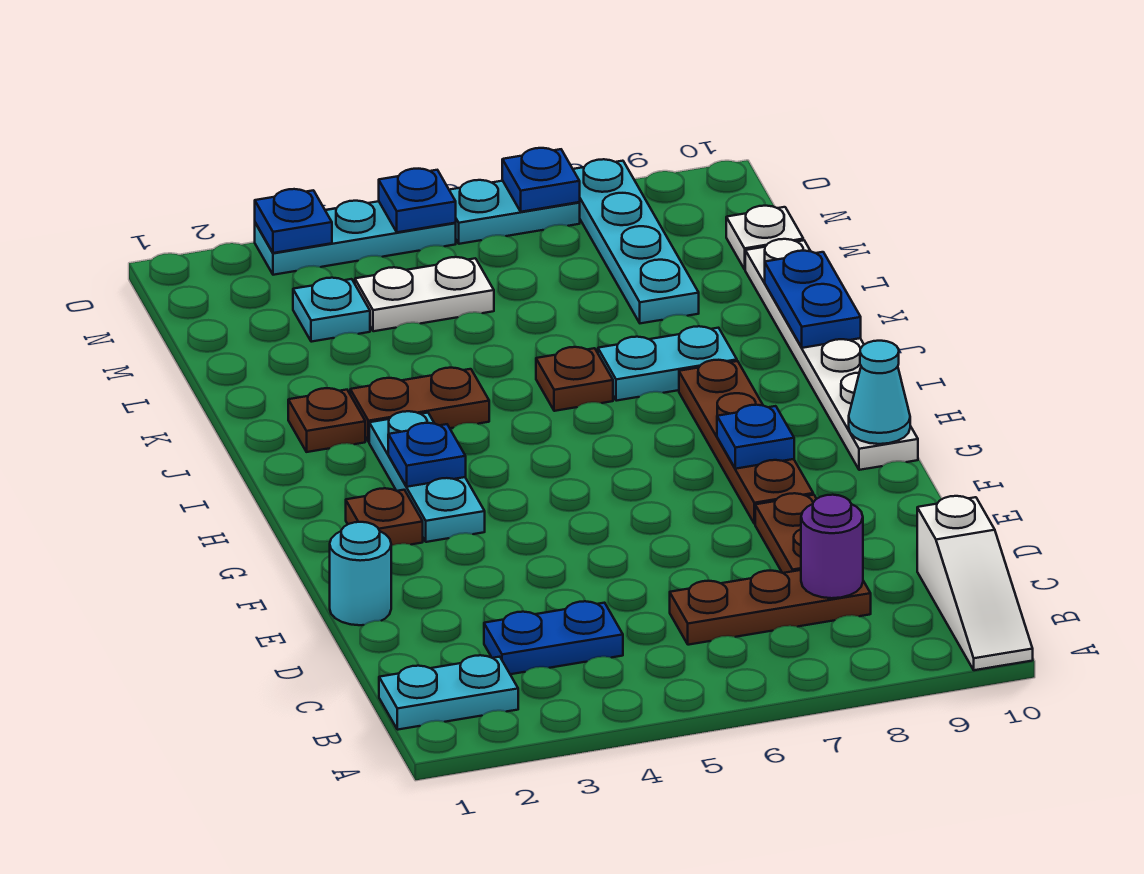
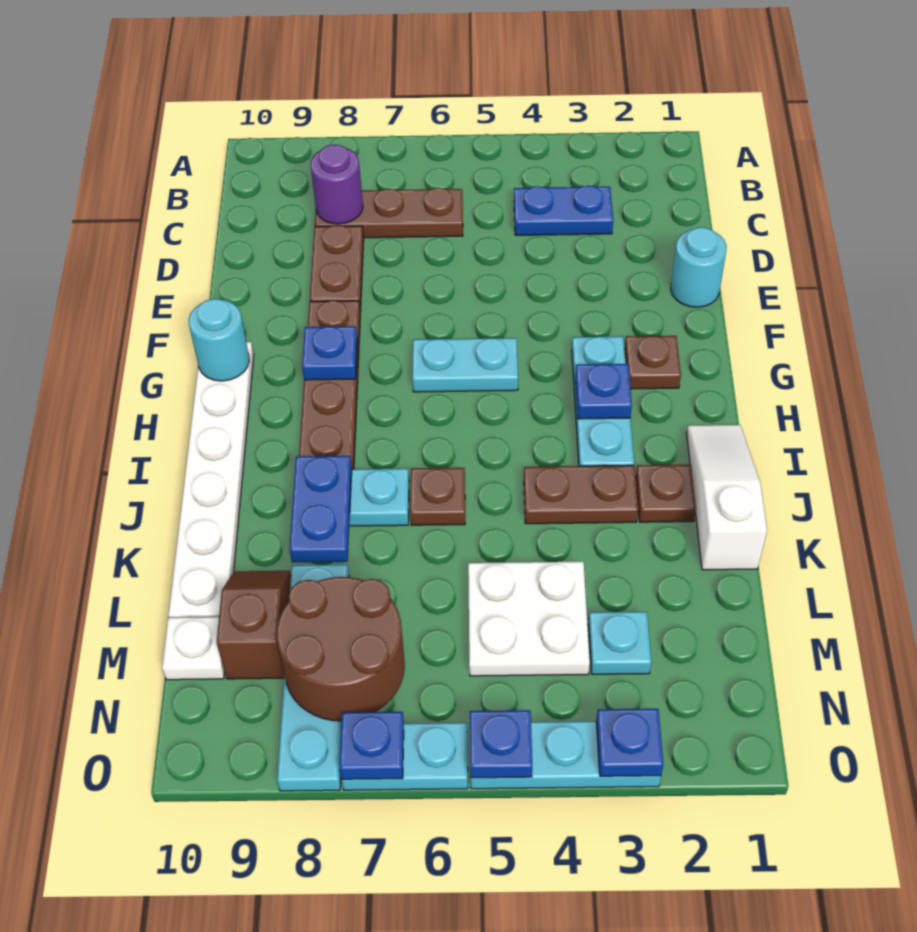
white slope A10:C10 level 1 top C -> white slope I1:K1 level 1 top K
cyan plate B1:B2 level 1 -> cyan plate G5:G6 level 1
cyan cone G10 level 2 -> cyan round brick G10 level 2
blue plate J10:K10 level 2 -> blue plate J8:K8 level 2
none -> brown slope L9:M9 level 1 top M
white plate M4:M5 level 1 -> white plate L4:M5 level 1
none -> brown round brick M7:N8 level 2

